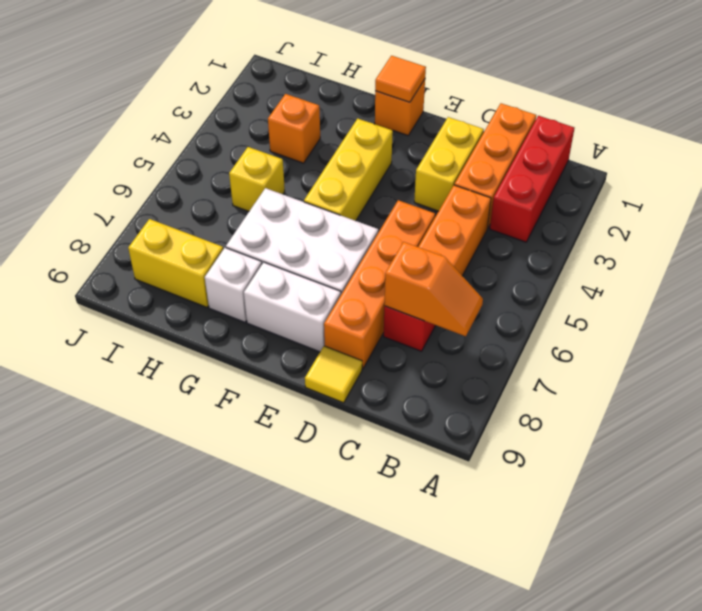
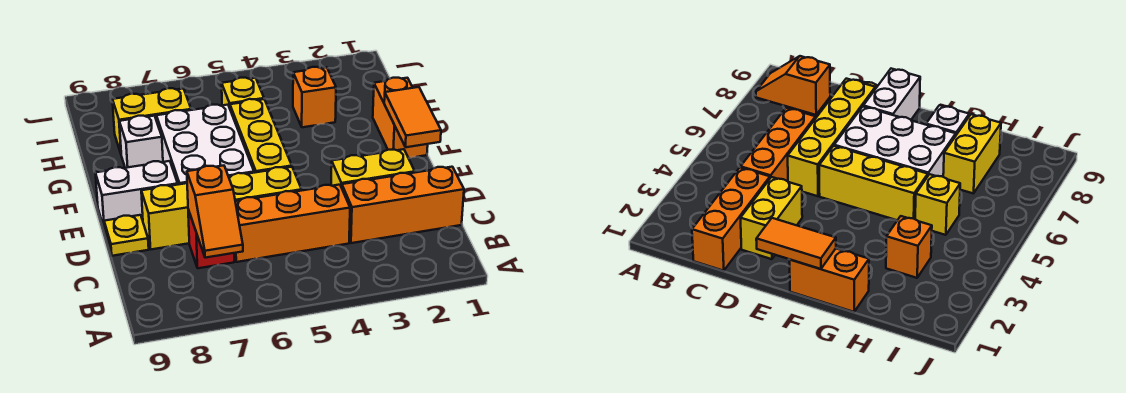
red brick B1:B3 level 1 -> none
orange brick D5:D8 level 1 -> yellow brick D5:D8 level 1
yellow tile D9 level 1 -> yellow plate D9 level 1
white brick E8:F8 level 1 -> white brick E8:E9 level 1
orange brick F1 level 1 -> orange brick F1:G1 level 1
orange tile F1 level 2 -> orange tile E1:F1 level 2
yellow brick F3:F5 level 1 -> yellow brick E5:G5 level 1
yellow brick H8:I8 level 1 -> yellow brick H7:H8 level 1

